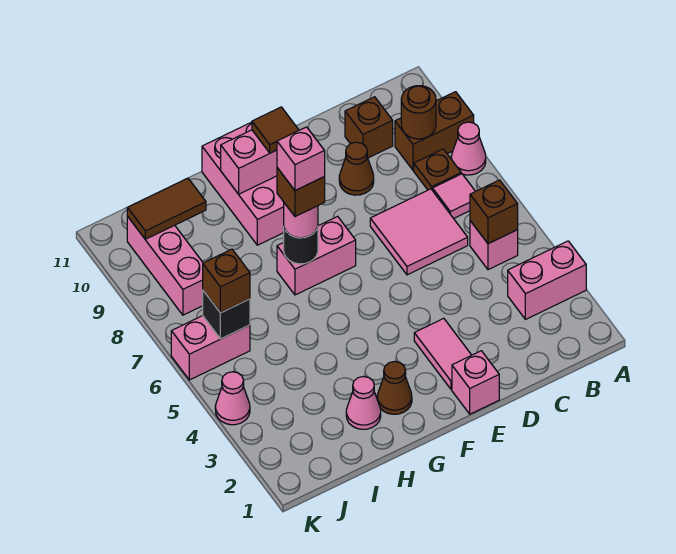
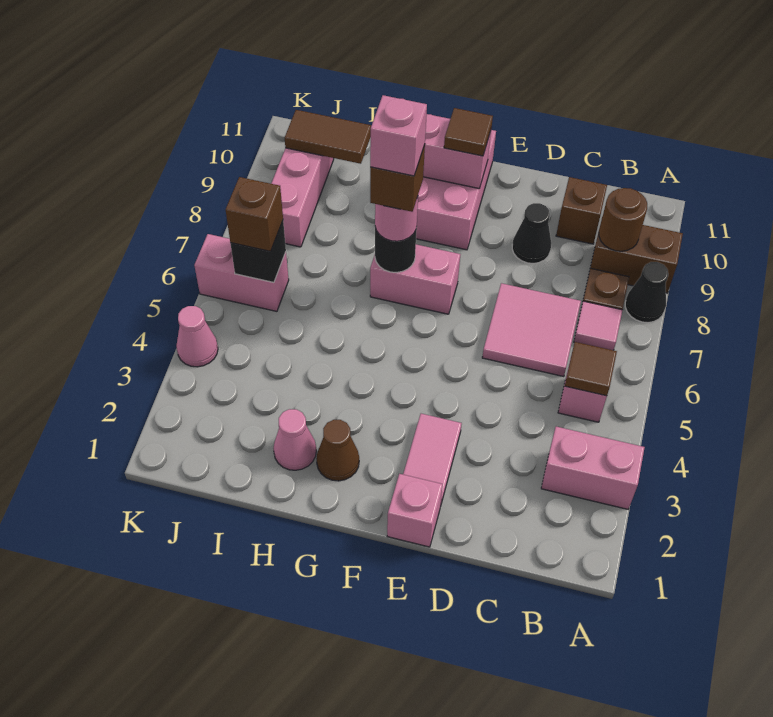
pink cone A8 level 1 -> black cone A8 level 1
brown brick B5 level 2 -> brown tile B5 level 2
brown cone D9 level 1 -> black cone D9 level 1

